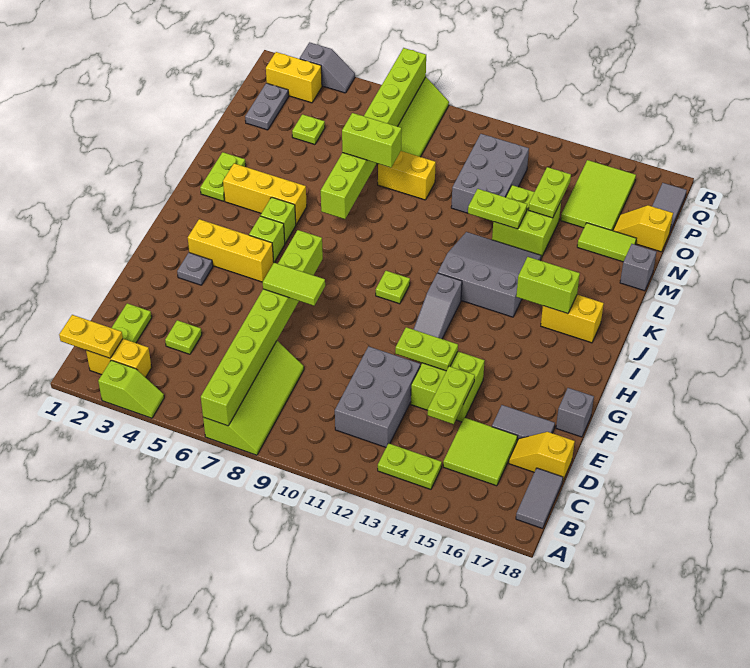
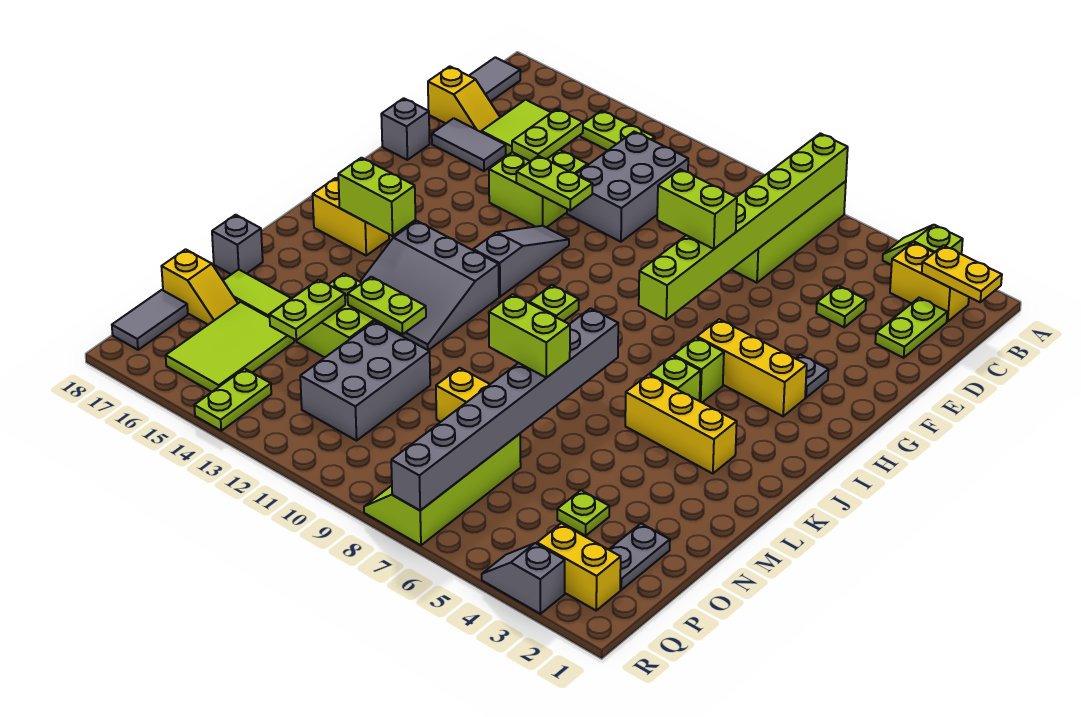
lime tile F7:F8 level 3 -> lime brick F7:F8 level 3
lime plate K2:L2 level 1 -> lime plate Q14:R14 level 1
lime brick K7:R7 level 2 -> grey brick K7:R7 level 2

